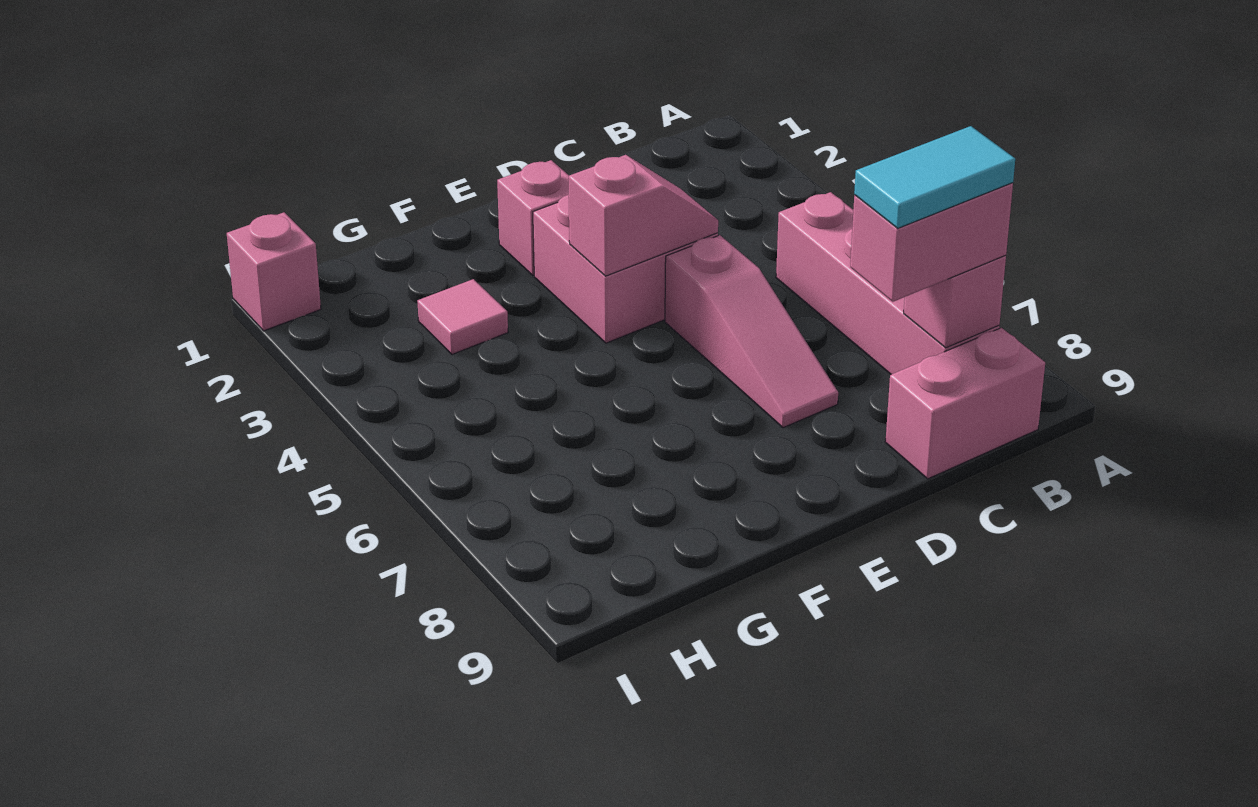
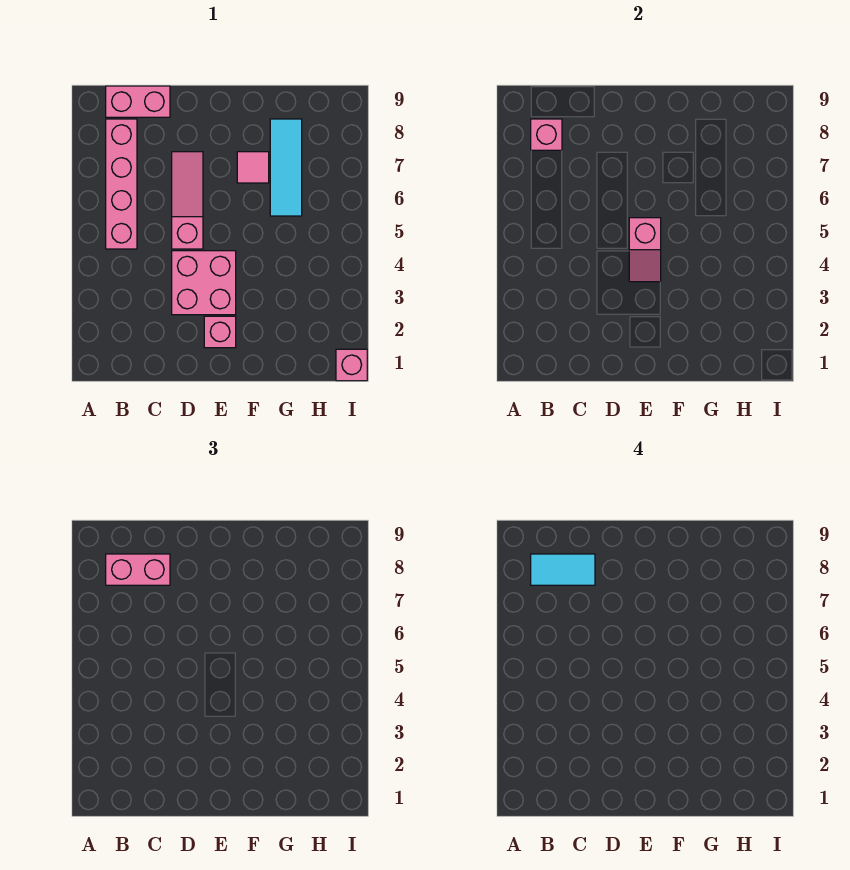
pink slope D4:E4 level 2 top E -> pink slope E4:E5 level 2 top 5
pink tile G3 level 1 -> pink tile F7 level 1
none -> cyan tile G6:G8 level 1

